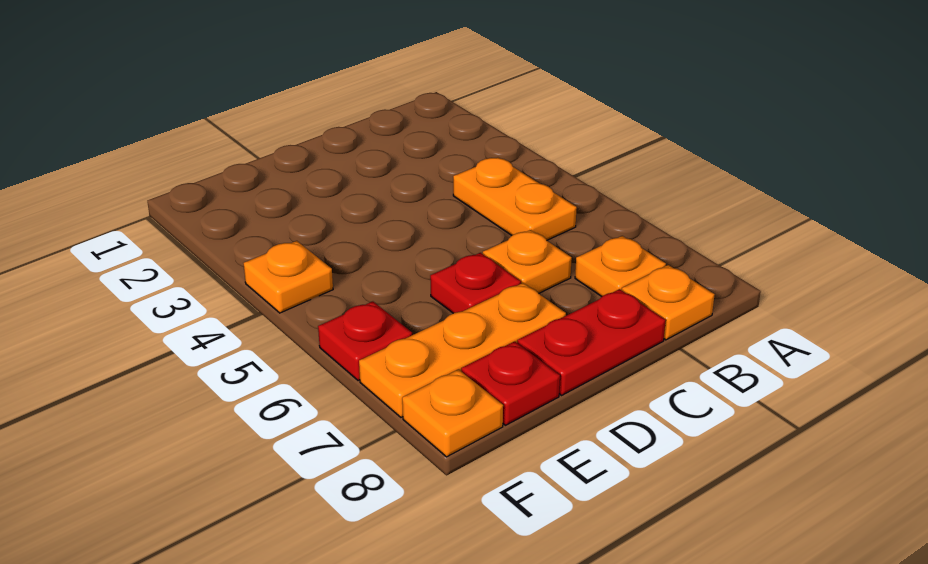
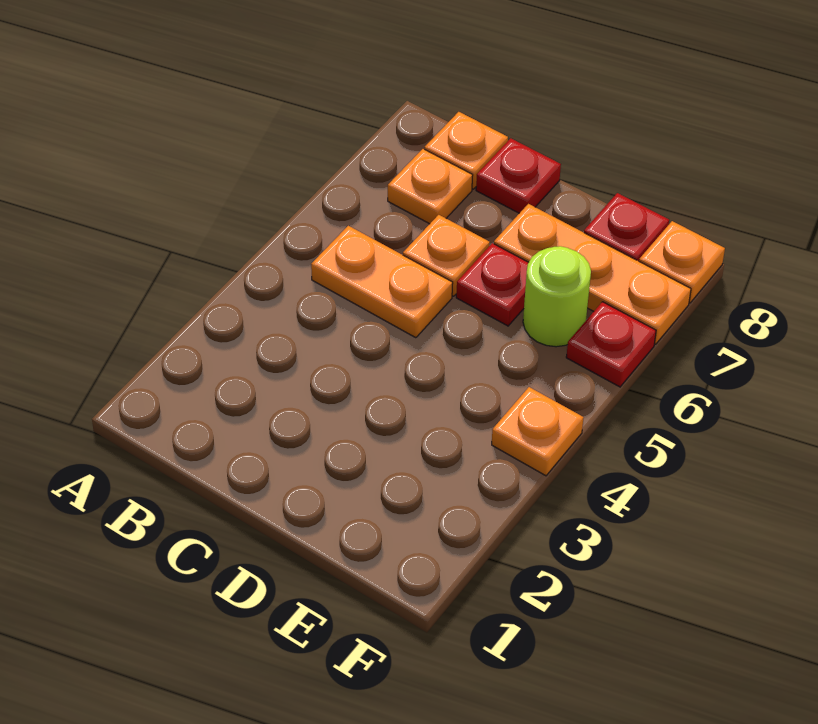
orange plate B4:B5 level 1 -> orange plate B5:C5 level 1
red plate C8:D8 level 1 -> red plate C8 level 1
none -> lime round brick E6 level 1

